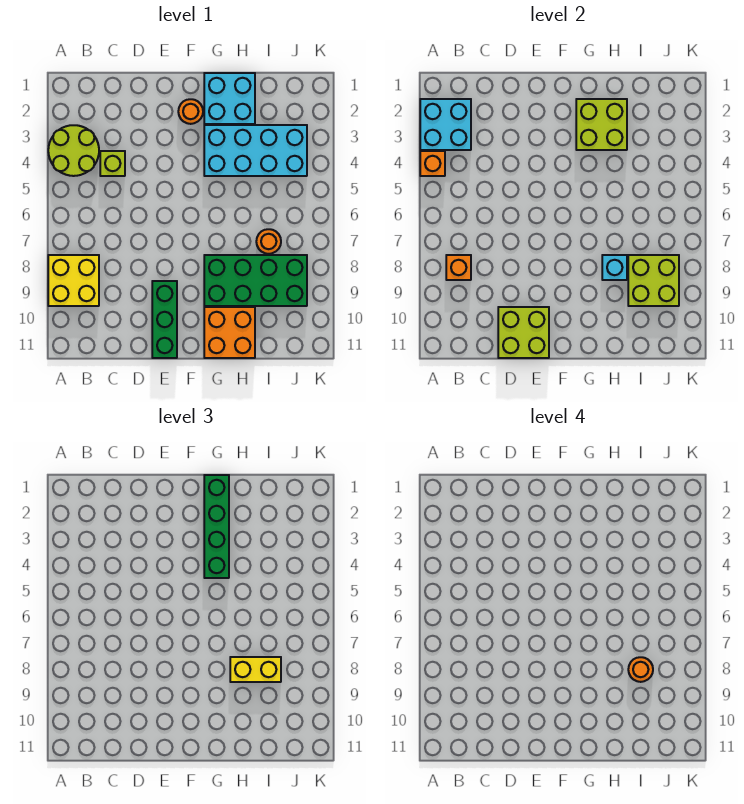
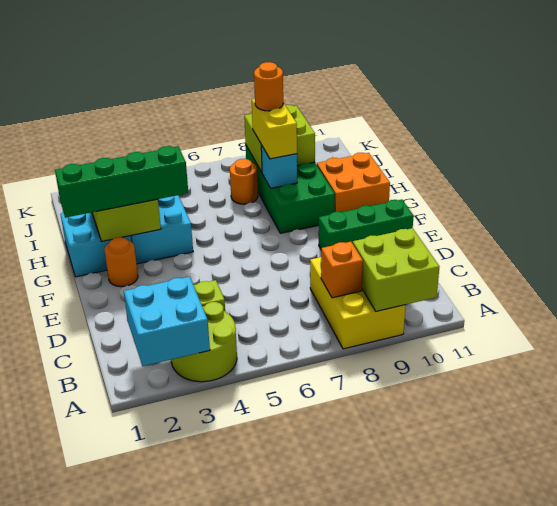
orange brick A4 level 2 -> none
yellow brick A8:B9 level 1 -> yellow brick A8:C9 level 1
lime brick D10:E11 level 2 -> lime brick A9:B10 level 2

